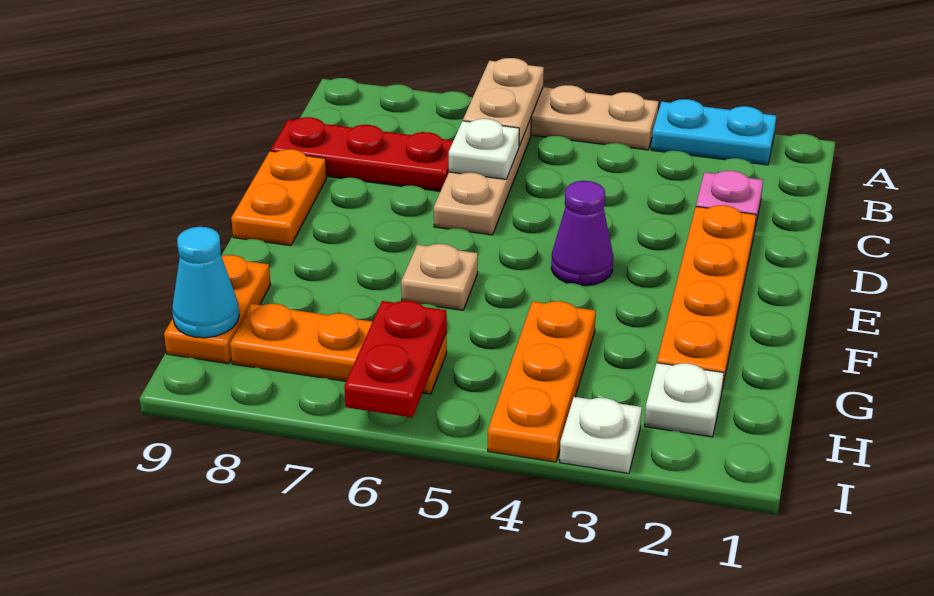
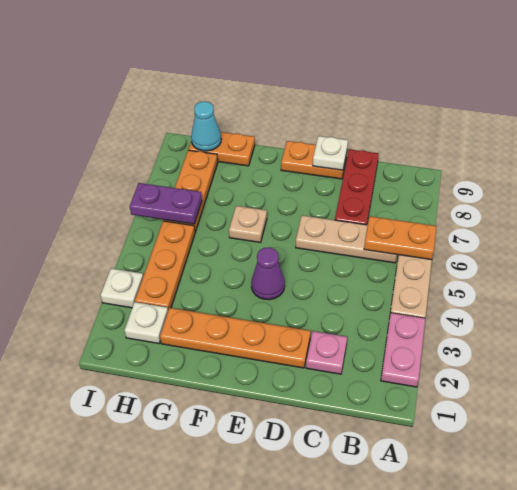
cyan plate A2:A3 level 1 -> pink plate A2:A3 level 1
tan plate A6:B6 level 2 -> orange plate A6:B6 level 2
white plate C6 level 2 -> white plate D9 level 2
orange plate G4:I4 level 1 -> orange plate H3:H5 level 1
red plate H6:I6 level 2 -> purple plate H6:I6 level 2

